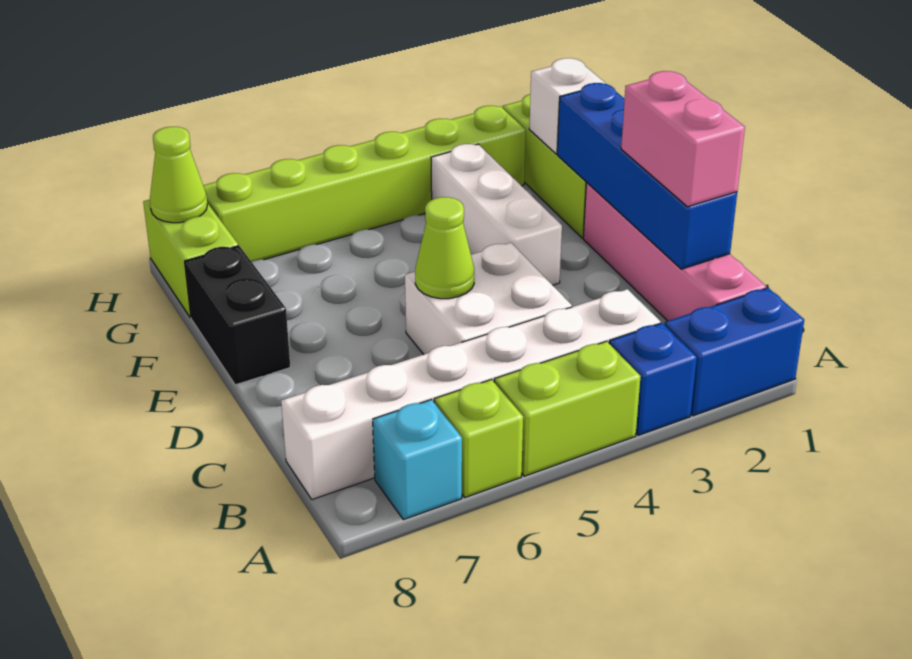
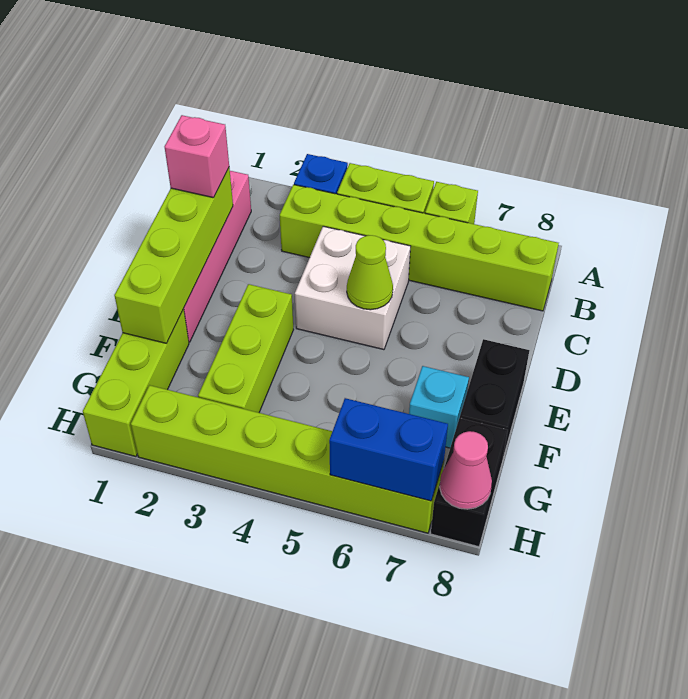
blue brick A1:A2 level 1 -> blue brick H6:H7 level 2
cyan brick A7 level 1 -> cyan brick F7 level 1
white brick B3:B8 level 1 -> lime brick B3:B8 level 1
blue brick C1:F1 level 2 -> lime brick C1:F1 level 2
pink brick C1:D1 level 3 -> pink brick C1 level 3
white brick E3:G3 level 1 -> lime brick E3:G3 level 1
white brick G1 level 2 -> none
lime brick G8:H8 level 1 -> black brick G8:H8 level 1
lime cone H8 level 2 -> pink cone H8 level 2

